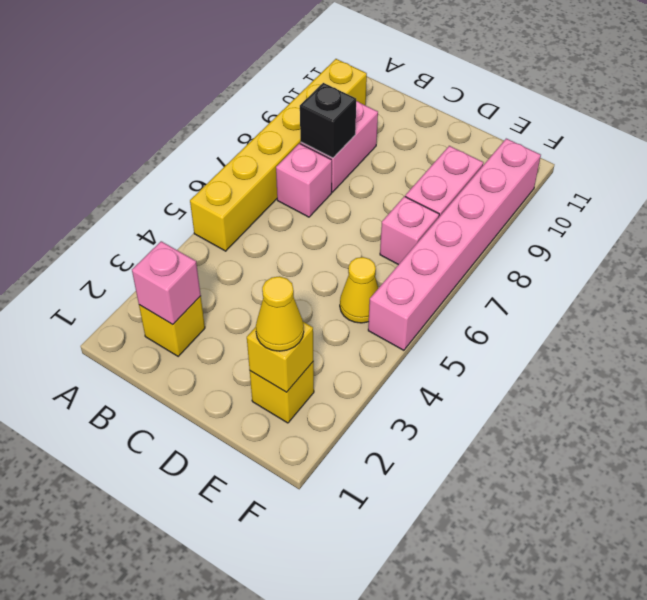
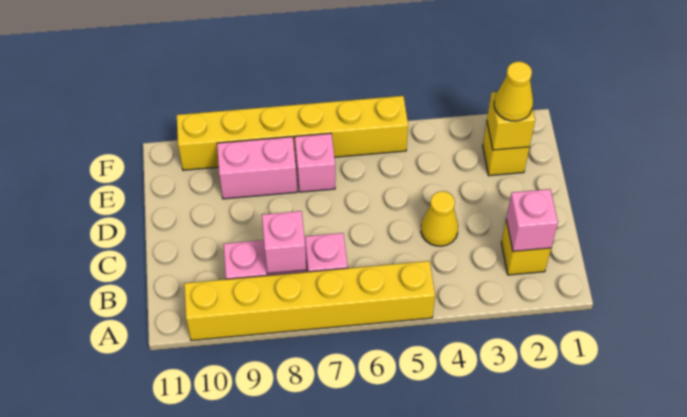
black brick B8 level 2 -> pink brick B8 level 2
yellow cone E5 level 1 -> yellow cone C4 level 1
pink brick F5:F10 level 1 -> yellow brick F5:F10 level 1

